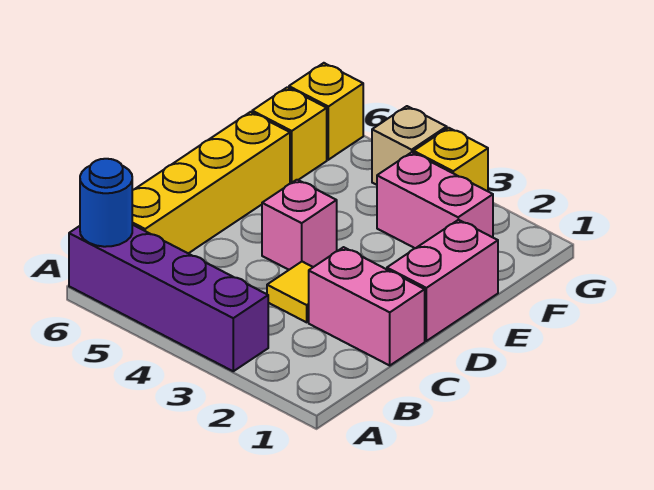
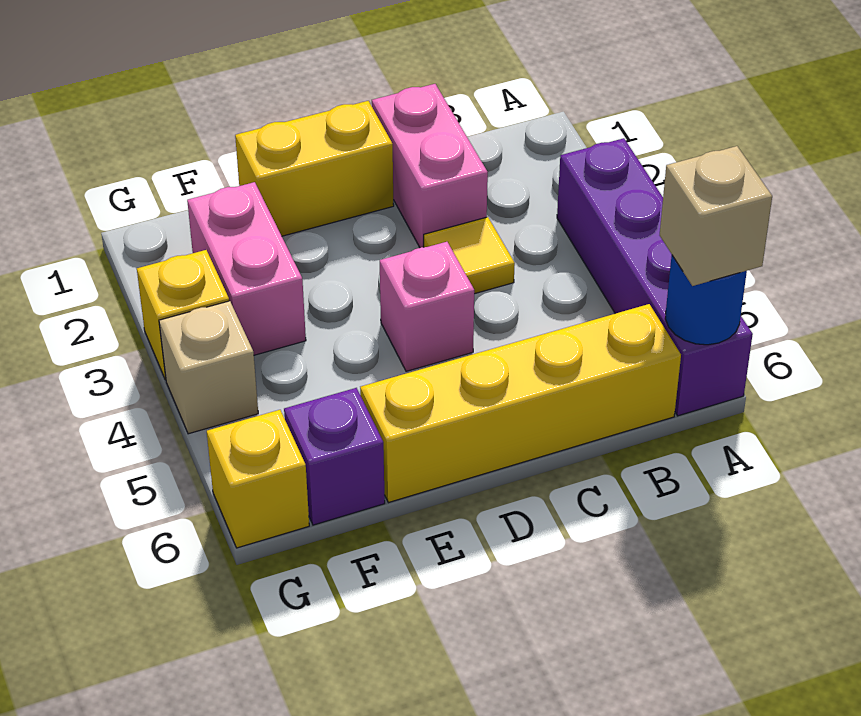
none -> tan brick A6 level 3
pink brick D1:E1 level 1 -> yellow brick D1:E1 level 1
yellow brick F6 level 1 -> purple brick F6 level 1

